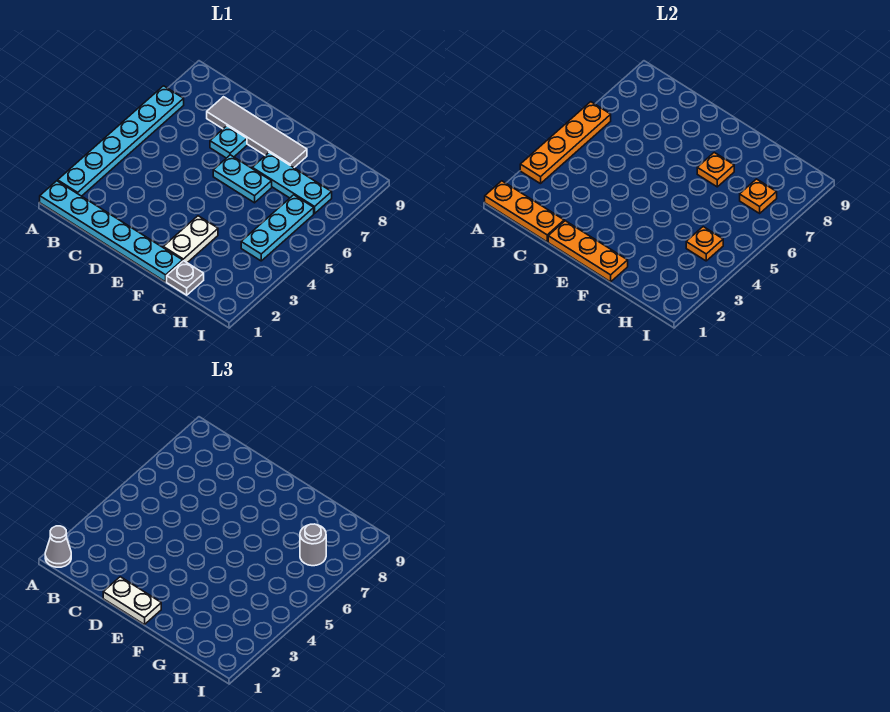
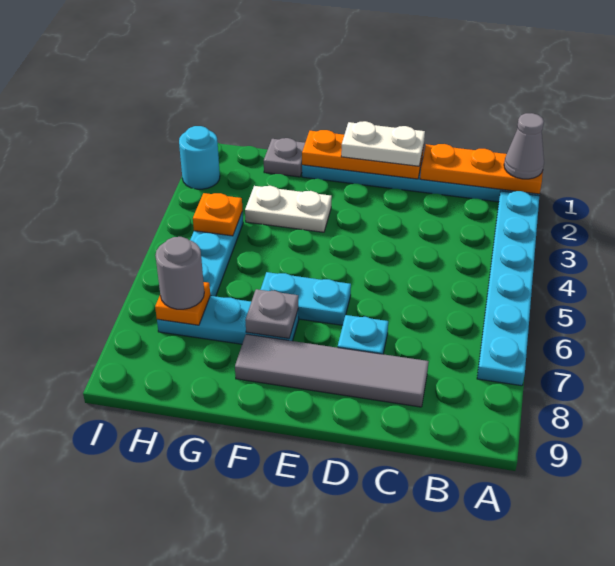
orange plate A3:A6 level 2 -> none
white plate F2:F3 level 1 -> white plate F3:G3 level 1
orange plate F7 level 2 -> grey plate F7 level 2
none -> cyan round brick I2 level 1

